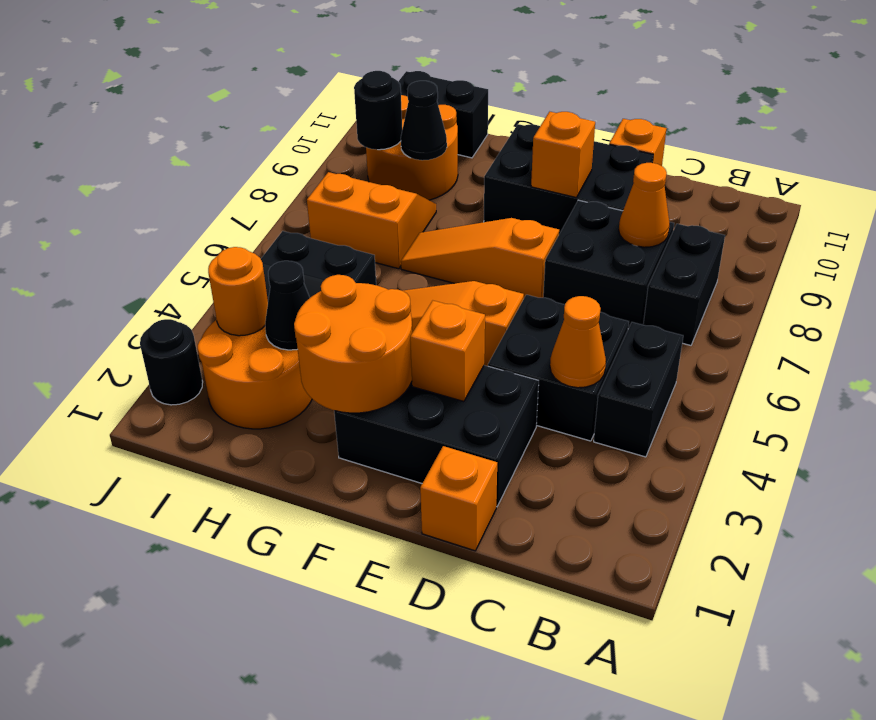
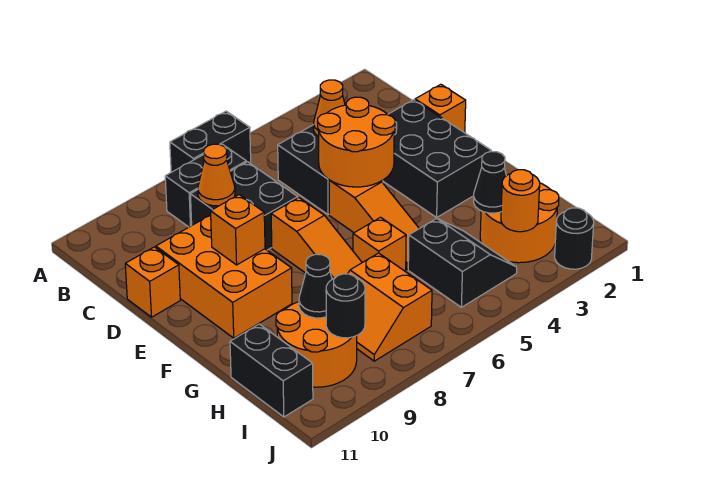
black brick B4:B5 level 1 -> black brick A6:A7 level 1
black brick D9:F10 level 1 -> orange brick D9:F10 level 1
orange brick E3 level 2 -> orange brick G6 level 1
orange round brick F2:G3 level 2 -> orange round brick D4:E5 level 2

